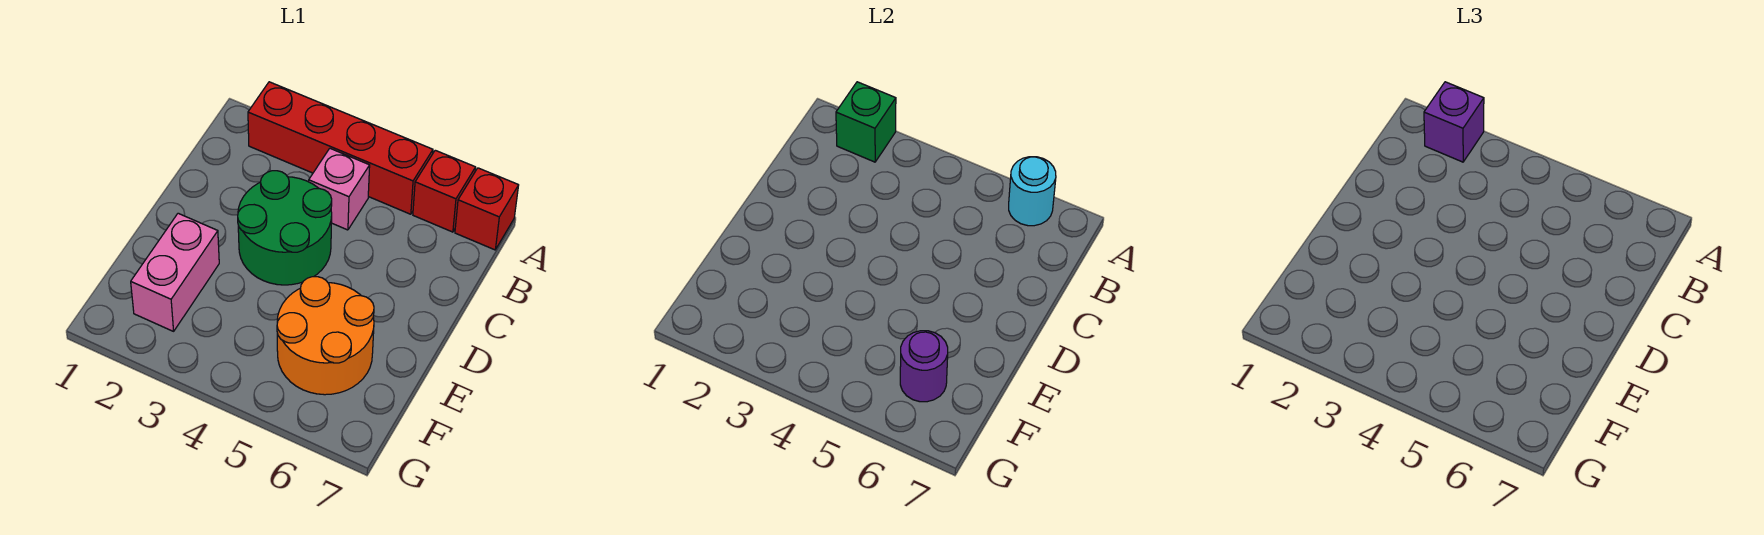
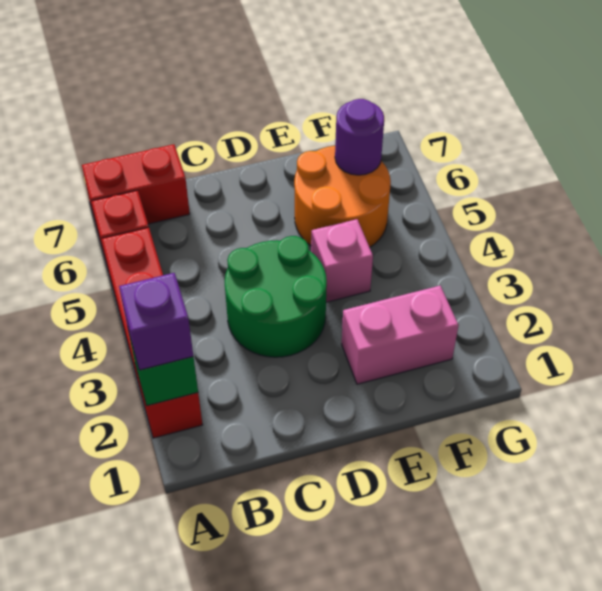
cyan round brick A6 level 2 -> none
red brick A7 level 1 -> red brick A7:B7 level 1
pink brick B4 level 1 -> pink brick E4 level 1

